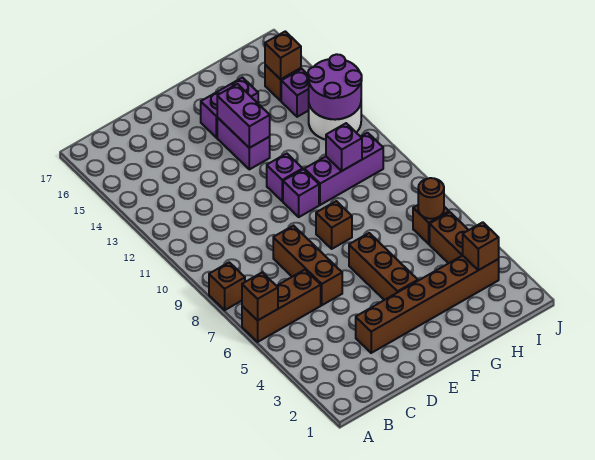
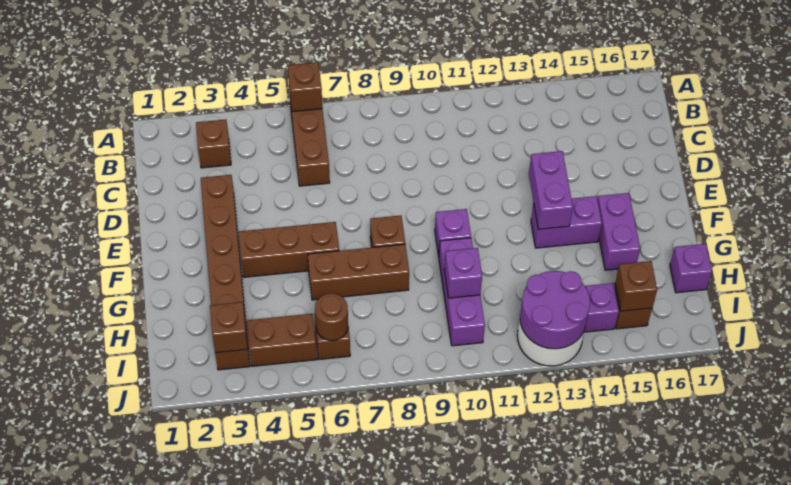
brown brick A8 level 1 -> brown brick B3 level 1
brown brick D6:D8 level 1 -> brown brick G6:G8 level 1
purple brick F11 level 1 -> purple brick H17 level 1
purple brick F13:F14 level 2 -> purple brick E13:F13 level 2

